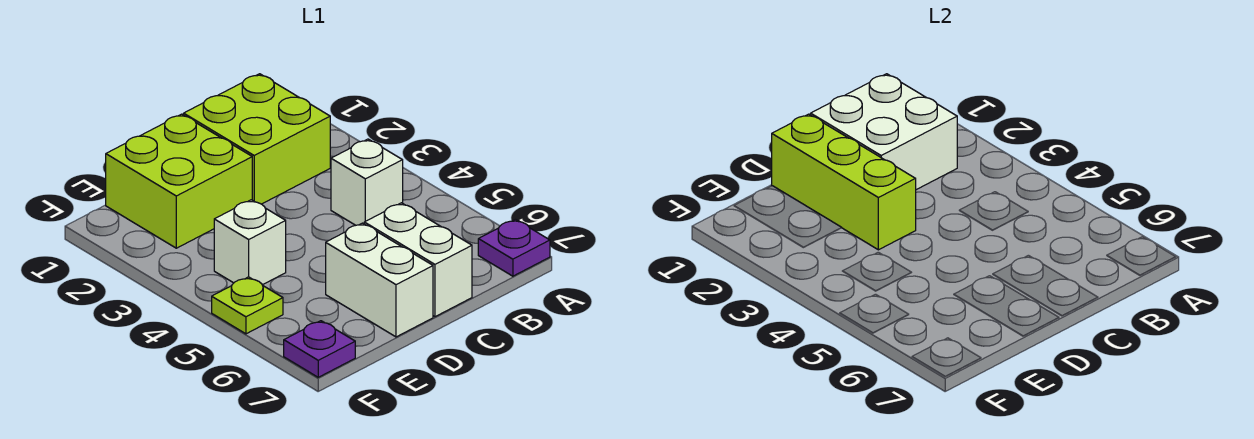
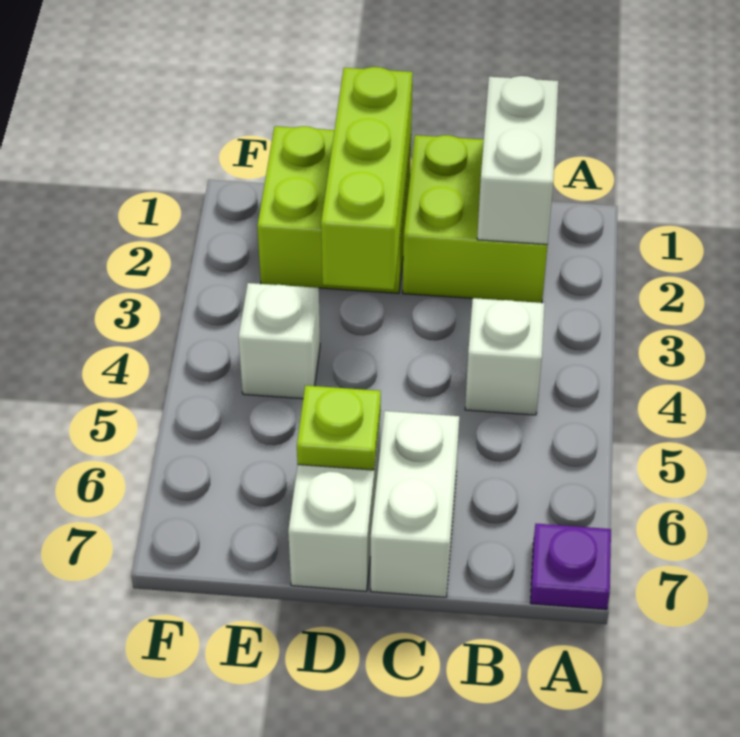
white brick B1:C2 level 2 -> white brick B1:B2 level 2
lime plate F5 level 1 -> lime plate D6 level 2
purple plate F7 level 1 -> none

